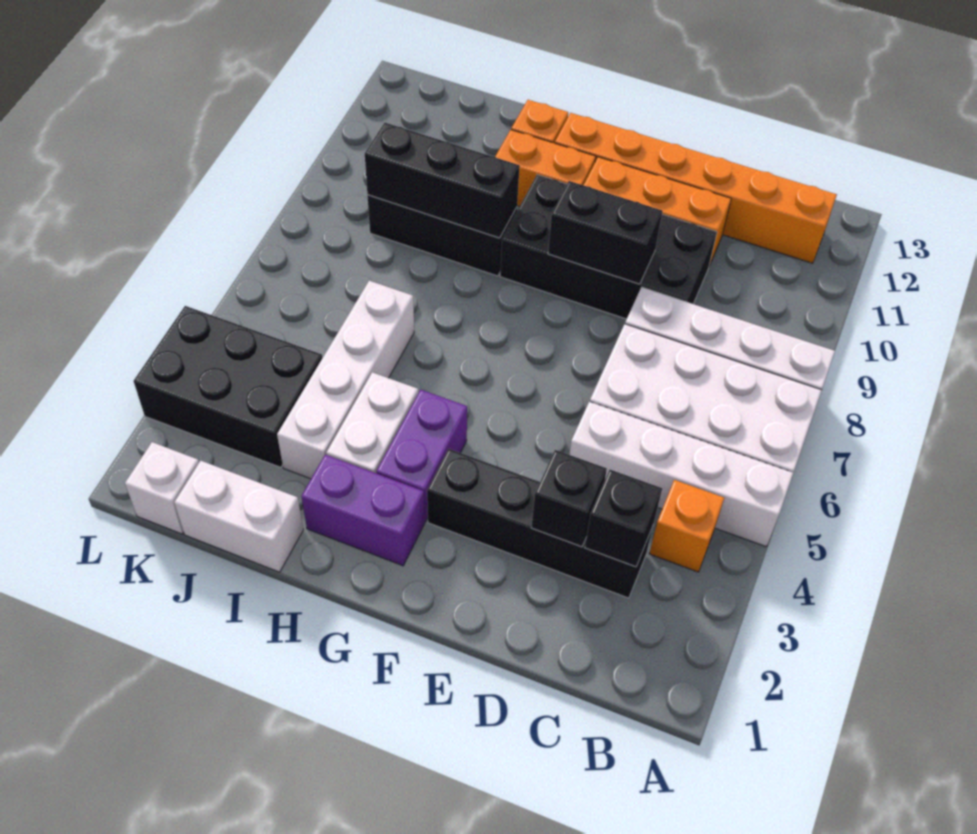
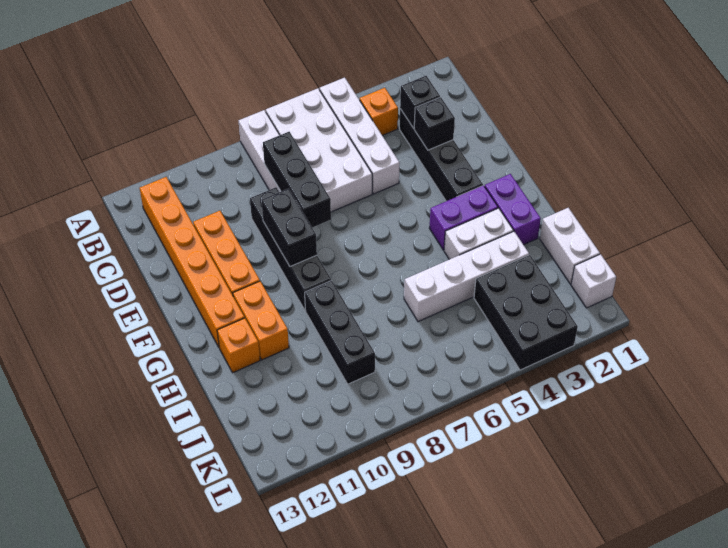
black brick D9:G10 level 1 -> black brick D9:G9 level 1
black brick H9:J9 level 2 -> black brick C8:E8 level 2

